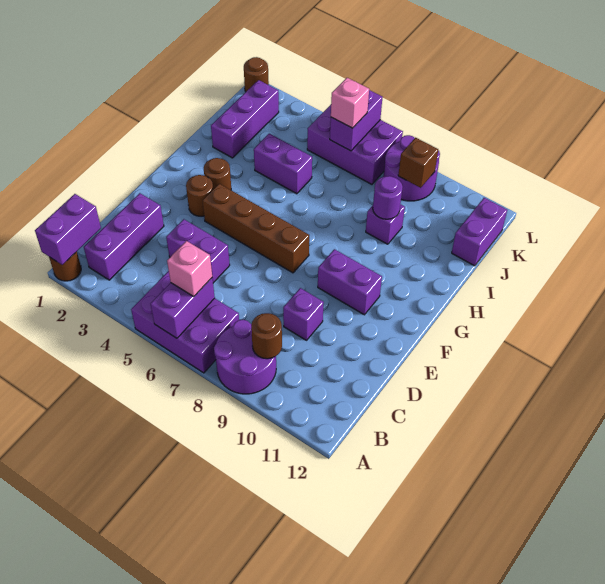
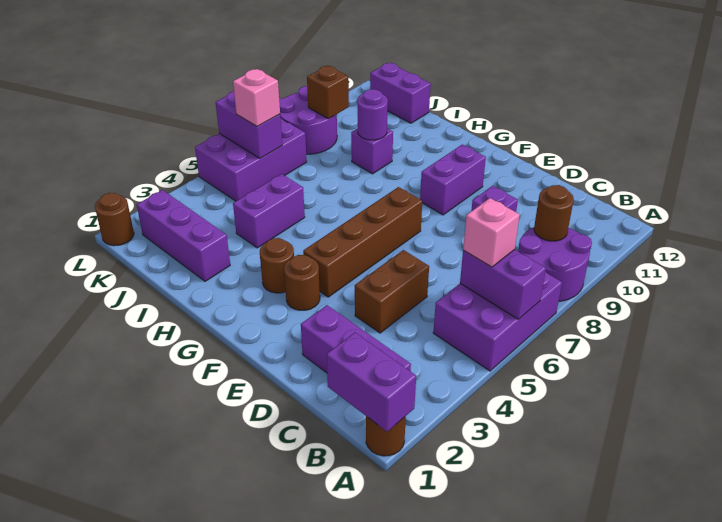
purple brick D4:D5 level 1 -> brown brick D4:D5 level 1

